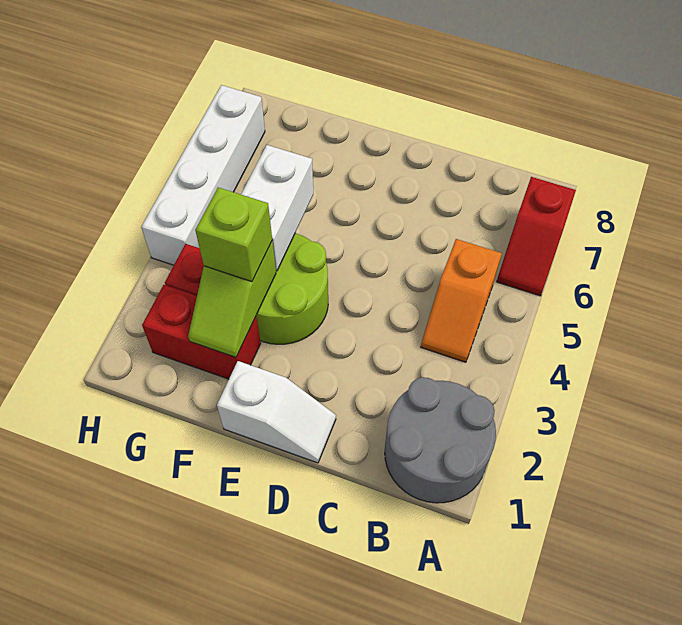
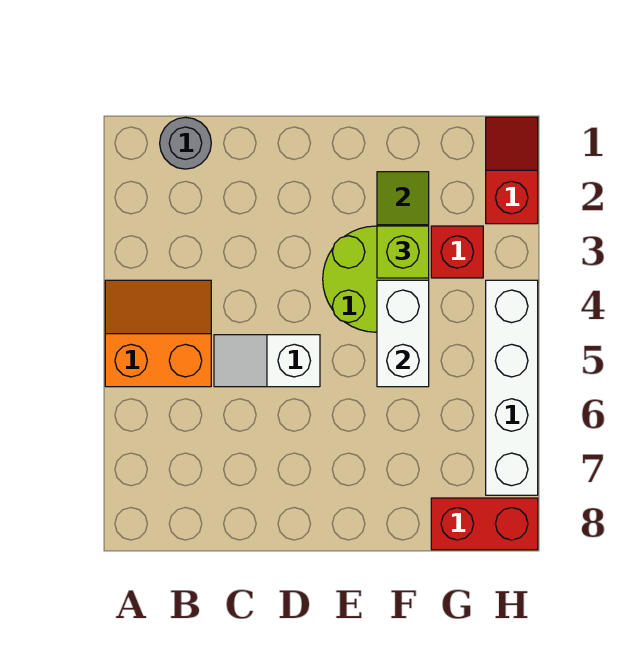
grey round brick A1:B2 level 1 -> grey round brick B1 level 1
red slope A6:A7 level 1 top 7 -> red slope H1:H2 level 1 top 2
orange slope B4:B5 level 1 top 5 -> orange slope A4:B5 level 1 top 5
white slope D1:E1 level 1 top E -> white slope C5:D5 level 1 top D
red brick F2:G2 level 1 -> red brick G8:H8 level 1

